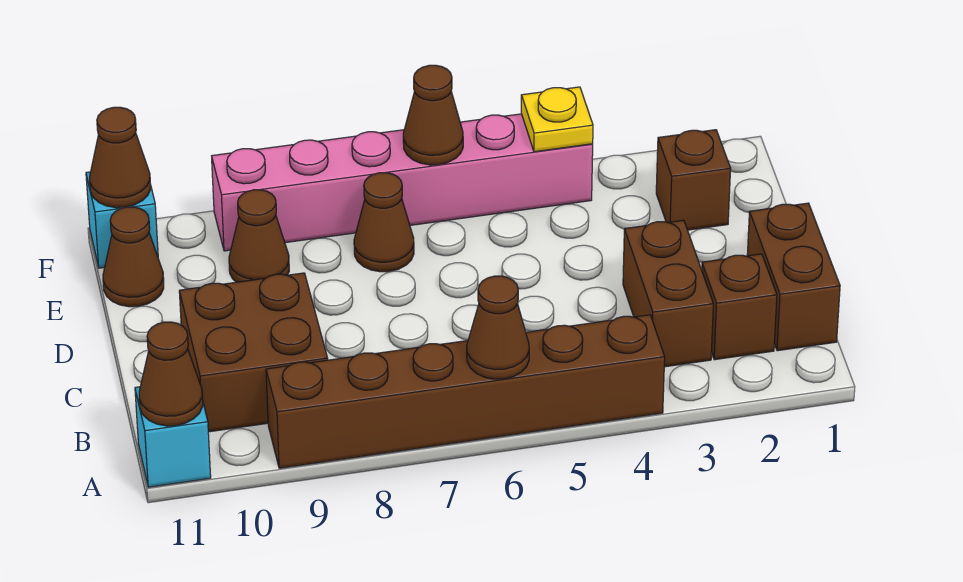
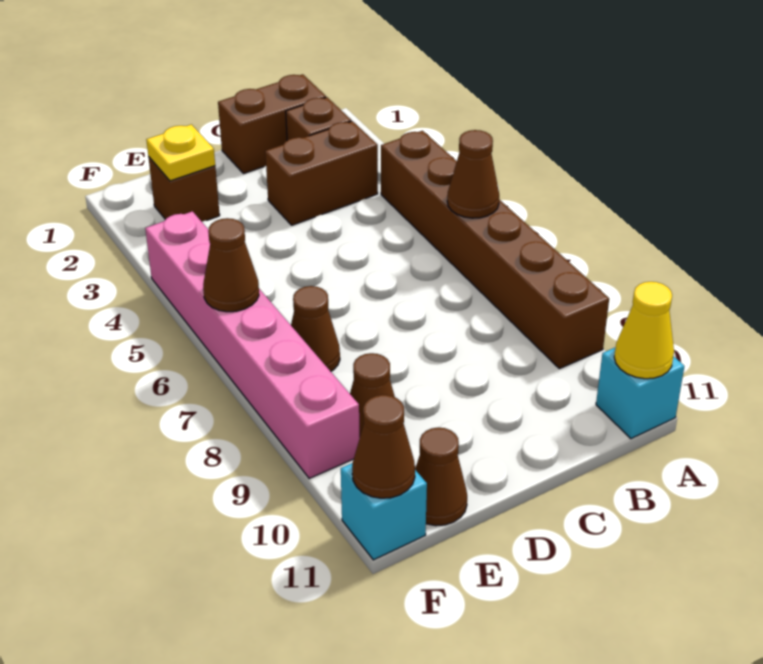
brown cone A11 level 2 -> yellow cone A11 level 2
brown brick B9:C10 level 1 -> none
yellow plate F4 level 2 -> yellow plate E2 level 2

